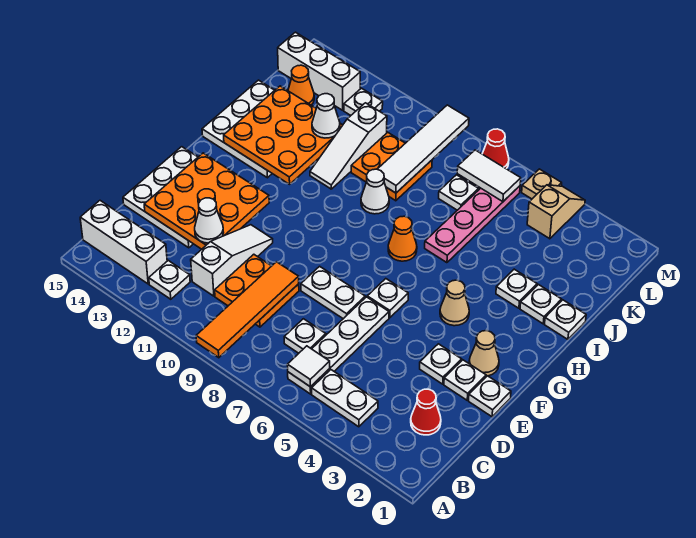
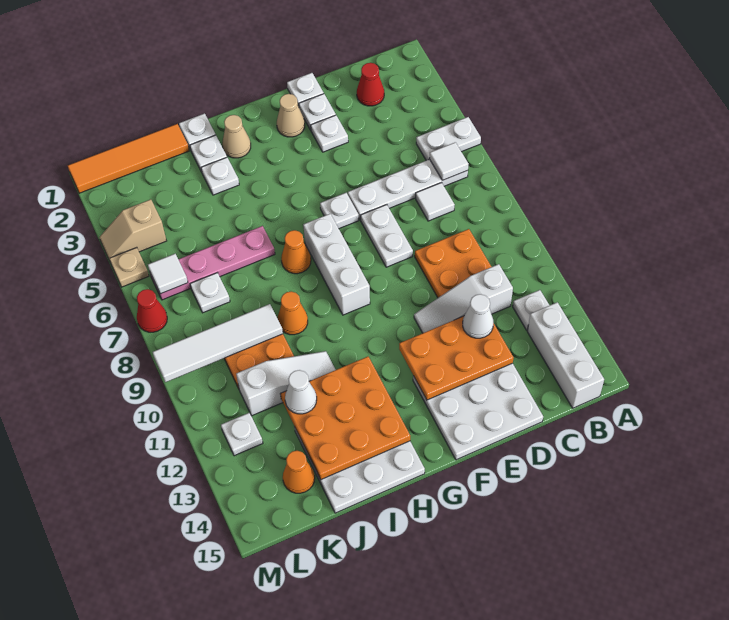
orange tile A9:D9 level 2 -> orange tile J1:M1 level 1
white plate B4:B5 level 1 -> white plate A5:B5 level 1
white plate C7 level 1 -> white tile C7 level 1
orange plate D12:F14 level 2 -> orange plate D12:F13 level 2
tan cone G4 level 1 -> tan cone H2 level 1
white cone I9 level 1 -> orange cone I9 level 1
white tile L6:L7 level 2 -> white tile L6 level 2
white brick L13:L15 level 1 -> white brick G7:G9 level 1

